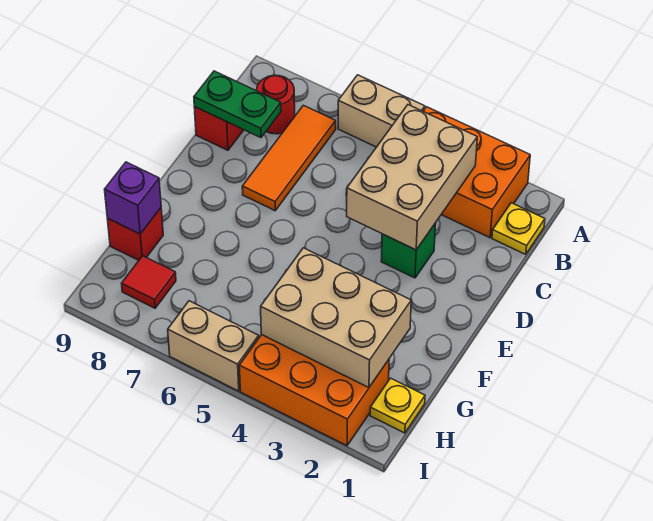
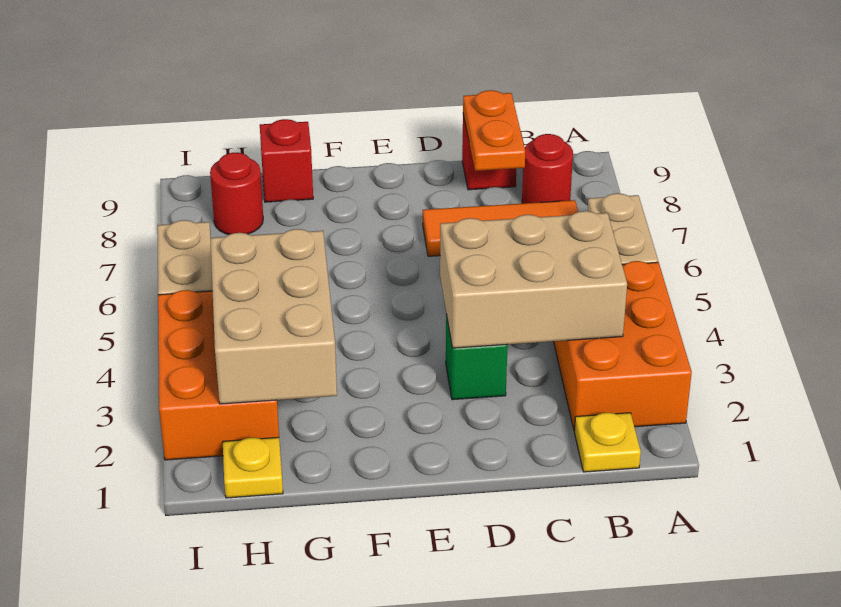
green plate C8:C9 level 2 -> orange plate C8:C9 level 2
purple brick G9 level 2 -> none
red tile H8 level 1 -> red round brick H8 level 1

